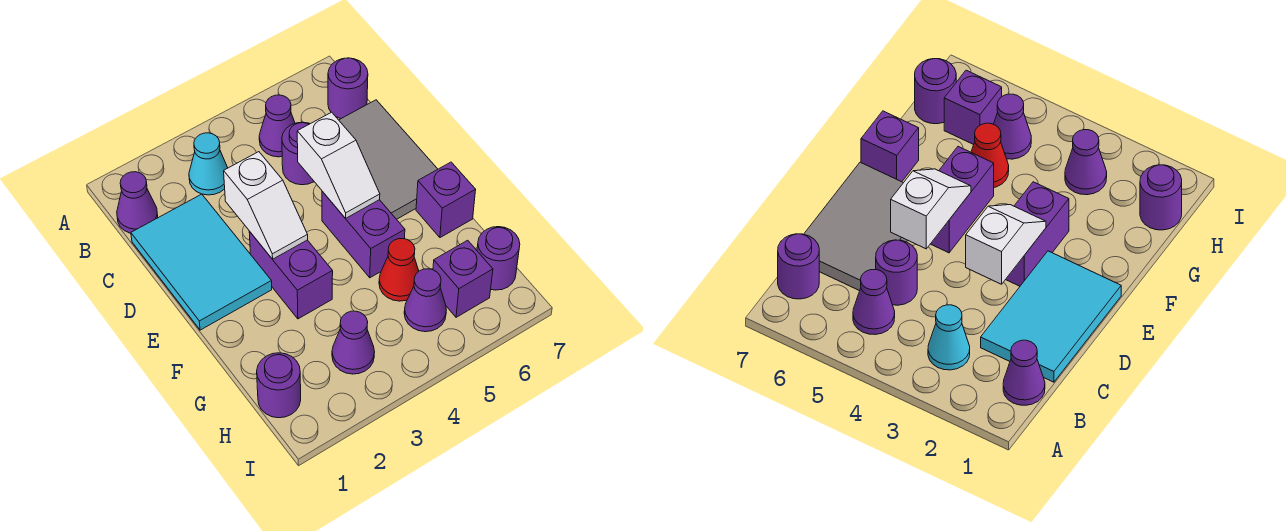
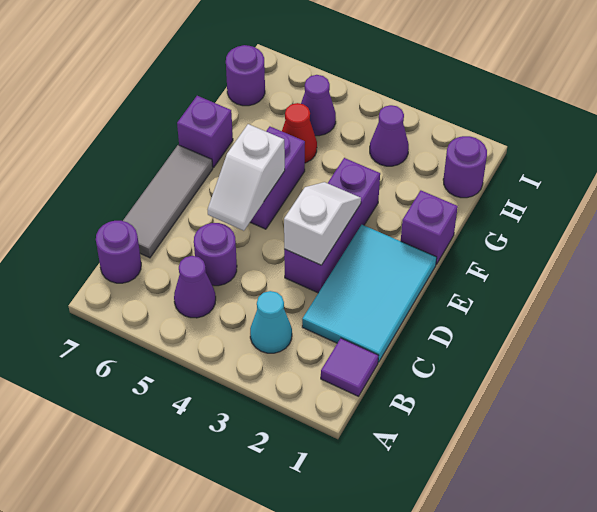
purple cone B1 level 1 -> purple tile B1 level 1
grey tile C6:E7 level 1 -> grey tile C7:E7 level 1
white slope D5:E5 level 2 top D -> white slope D5:E5 level 2 top E
purple brick E3:F3 level 1 -> purple brick D3:F3 level 1
purple brick H6 level 1 -> purple brick F1 level 1

